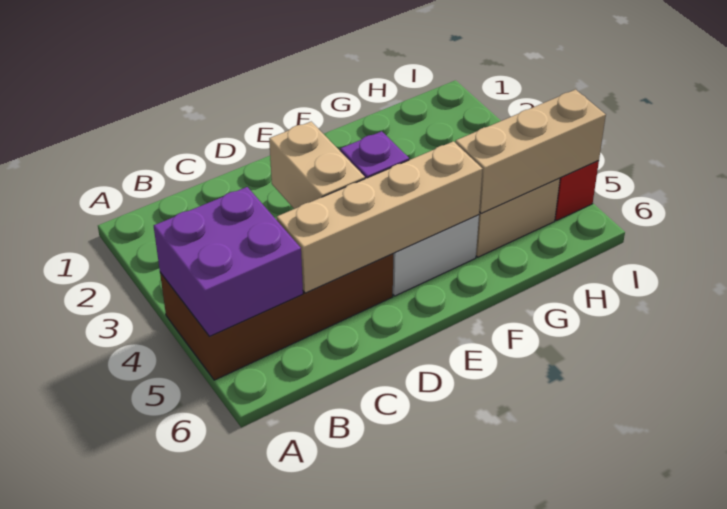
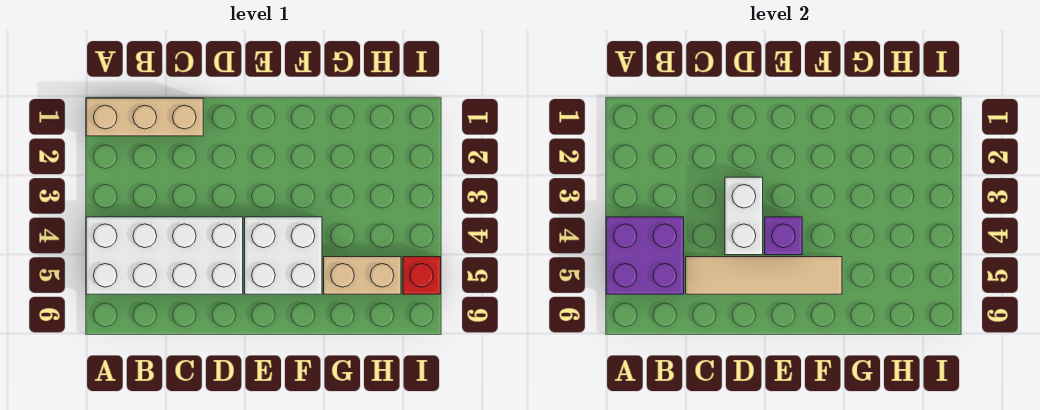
brown brick A4:D5 level 1 -> white brick A4:D5 level 1
tan brick C5:F5 level 2 -> tan tile C5:F5 level 2
tan brick D3:D4 level 2 -> white brick D3:D4 level 2
tan brick G5:I5 level 2 -> tan brick A1:C1 level 1

